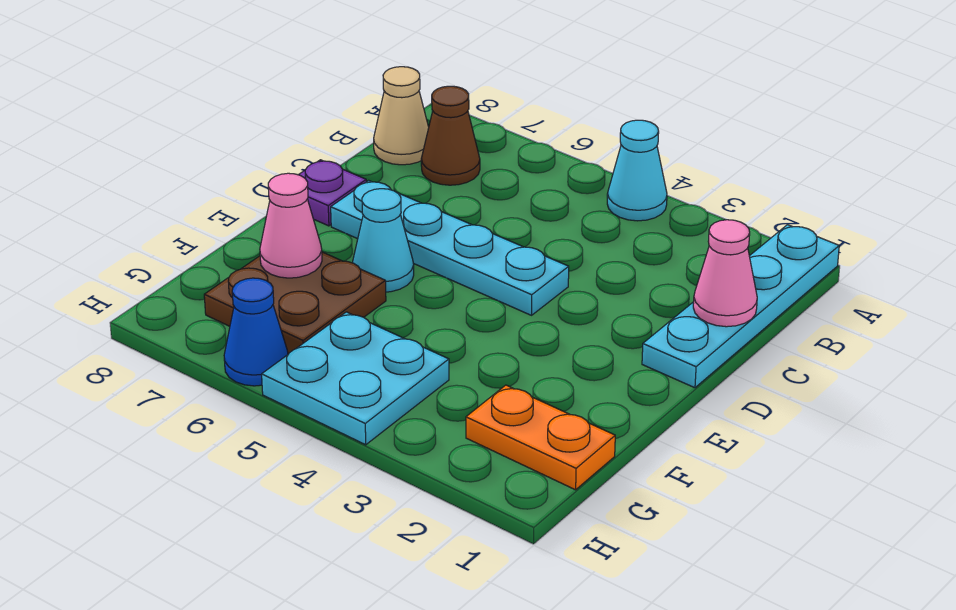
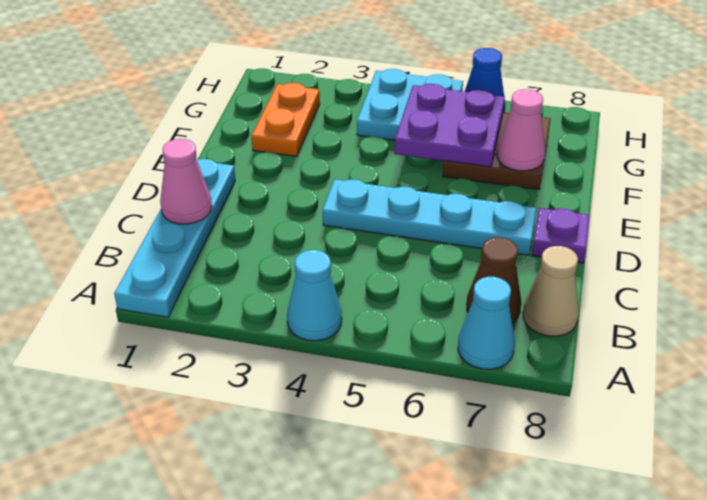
cyan cone E6 level 1 -> cyan cone A7 level 1
none -> purple plate F5:G6 level 2
orange plate G1:G2 level 1 -> orange plate F2:G2 level 1

